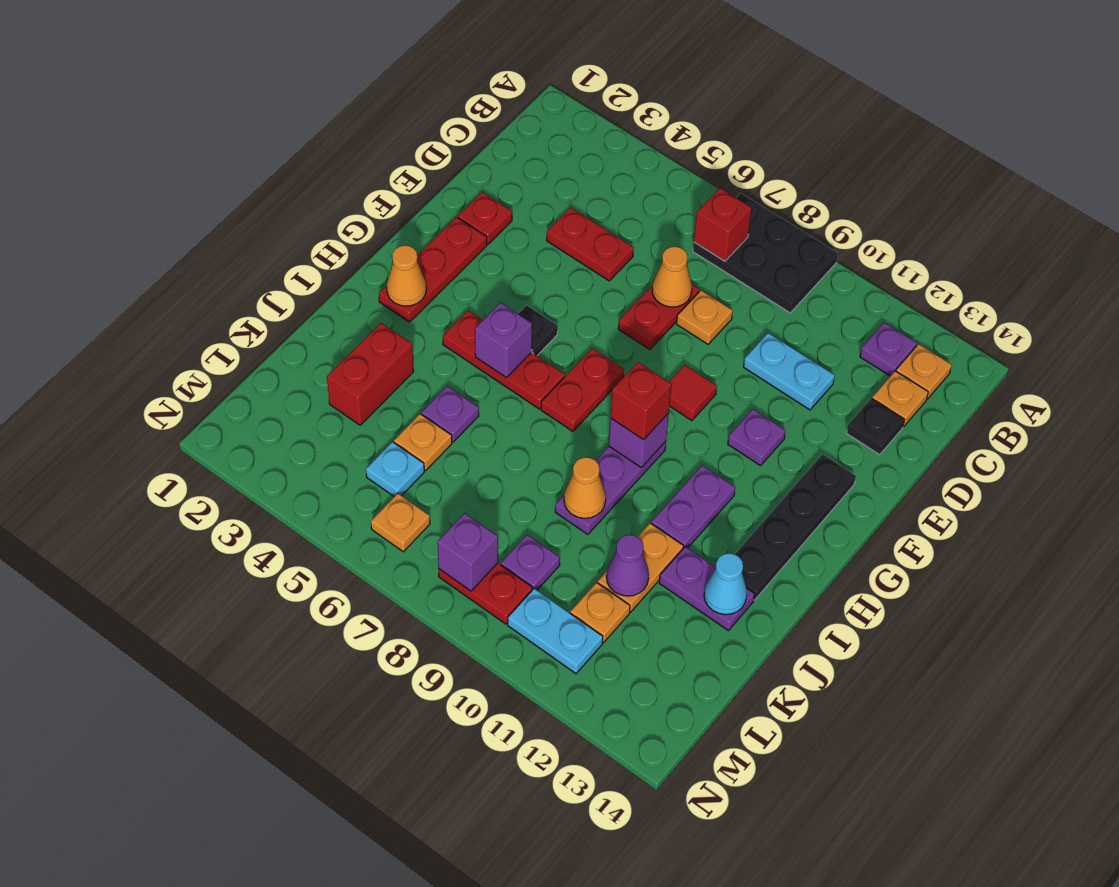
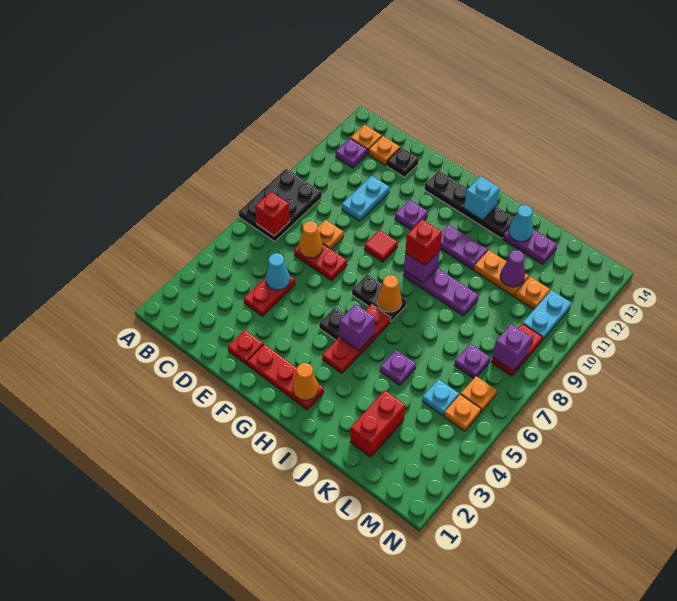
none -> cyan cone D5 level 2
red plate G7:H7 level 1 -> black plate G7:H7 level 1
none -> cyan brick H13 level 2
red brick J3:K3 level 1 -> red brick K2:K3 level 1
orange cone J9 level 2 -> orange cone H7 level 2
purple plate J12:J13 level 1 -> purple plate J13:K13 level 1
orange plate K5 level 1 -> orange plate M5 level 1
purple plate L9 level 1 -> purple plate L7 level 1

